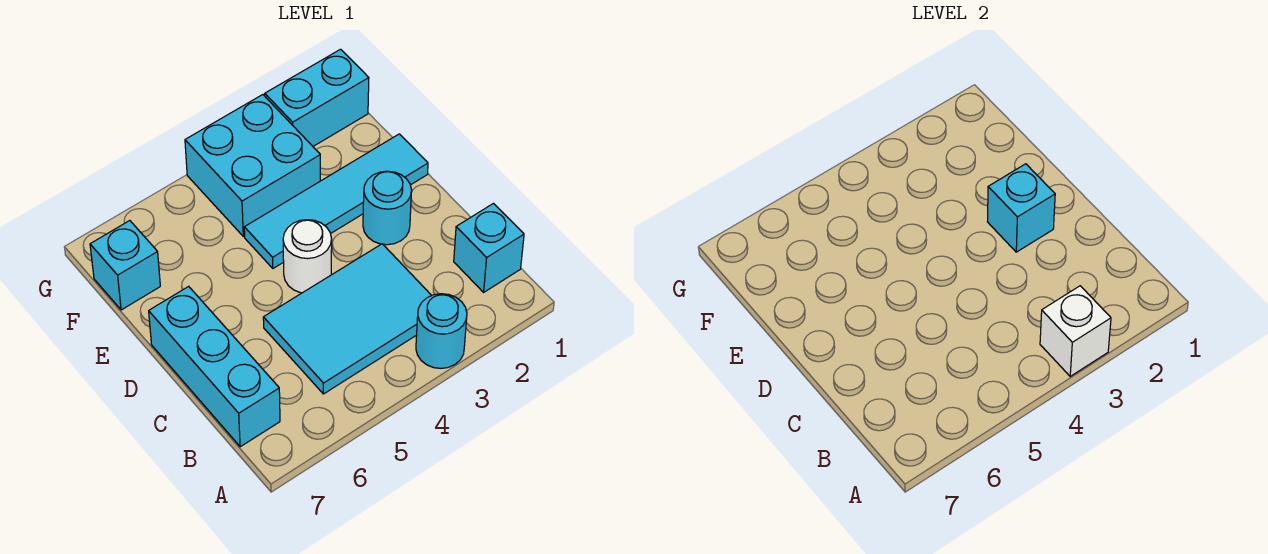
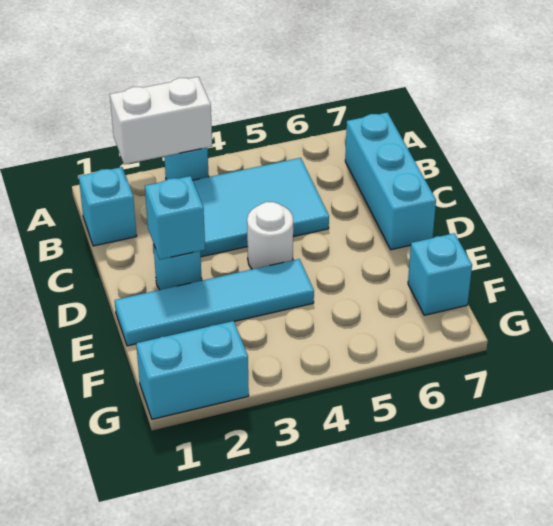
white brick A3 level 2 -> white brick A2:A3 level 2
cyan brick F3:G4 level 1 -> none

